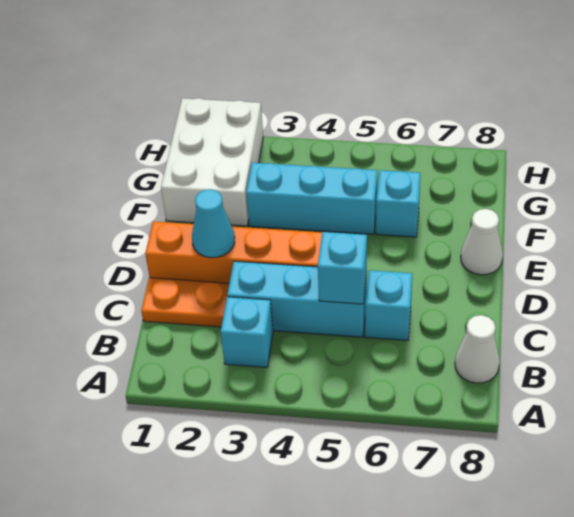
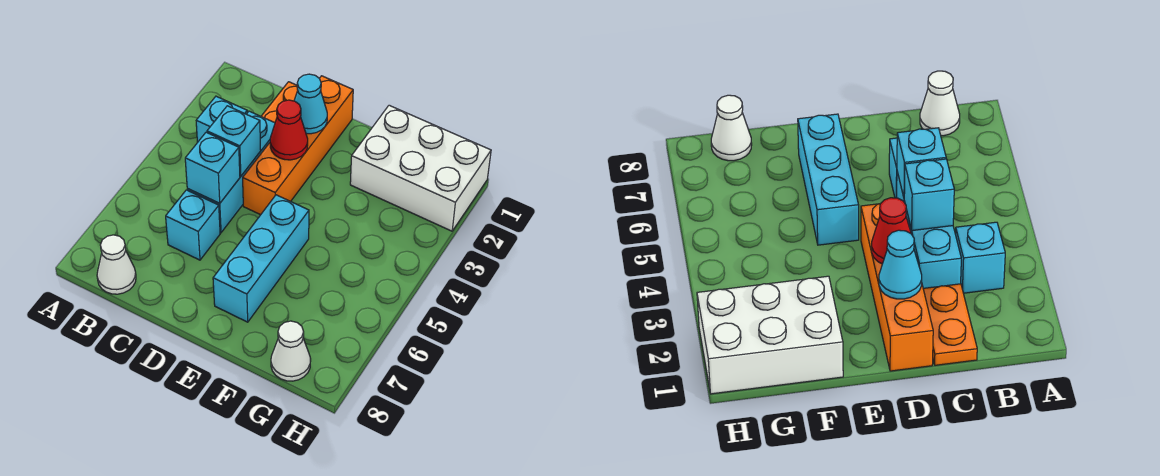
none -> red cone D3 level 2
white cone E8 level 1 -> white cone G8 level 1
cyan brick F3:F5 level 1 -> cyan brick E5:E7 level 1
cyan brick F6 level 1 -> cyan brick C4 level 2

